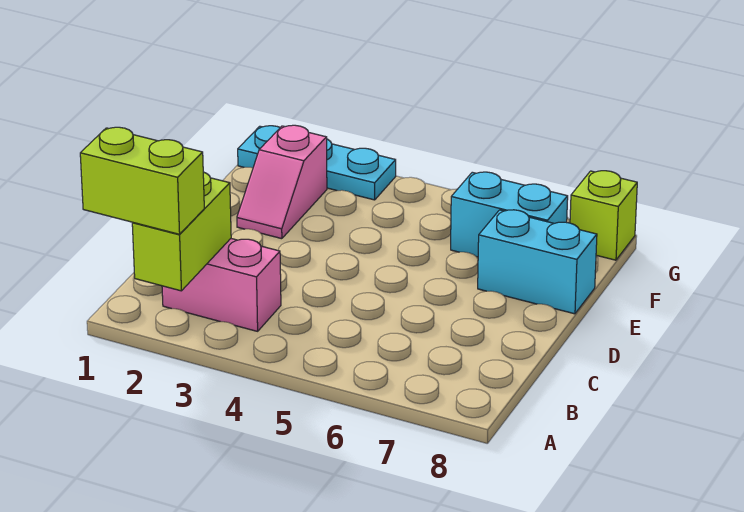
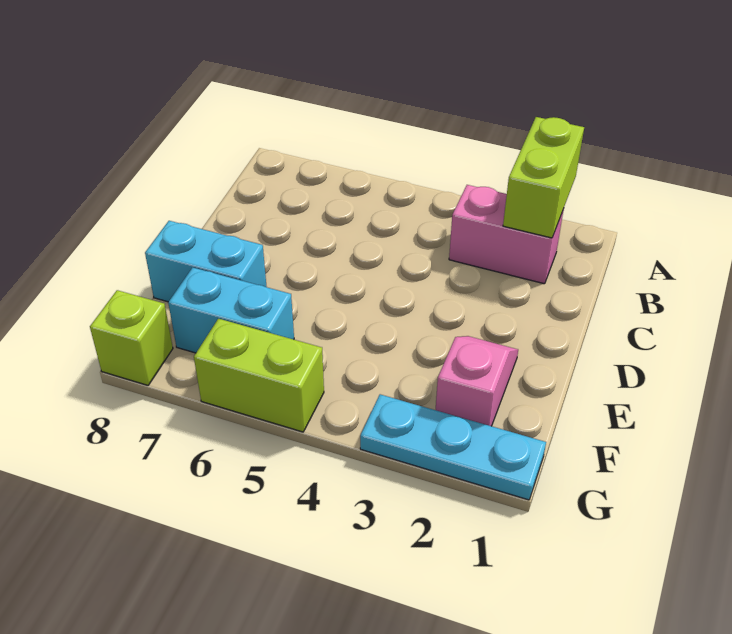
lime brick A1:A2 level 3 -> lime brick G5:G6 level 1

